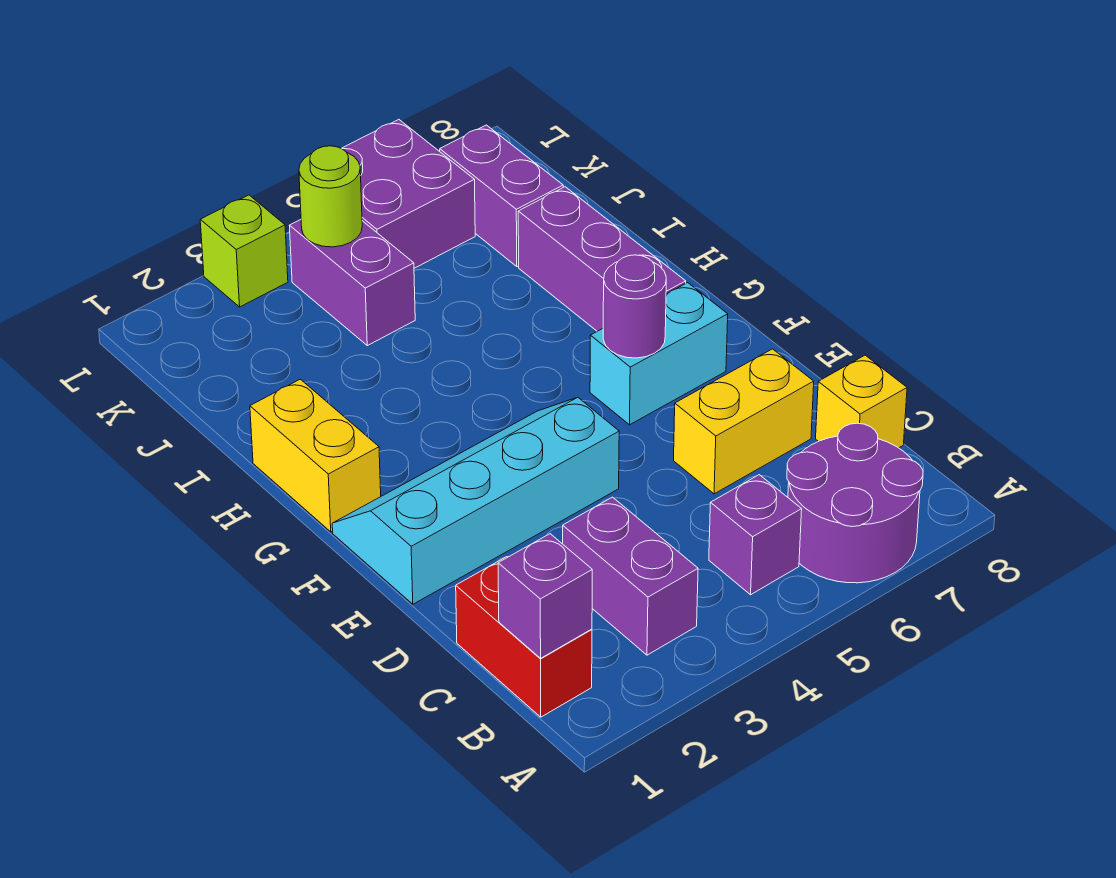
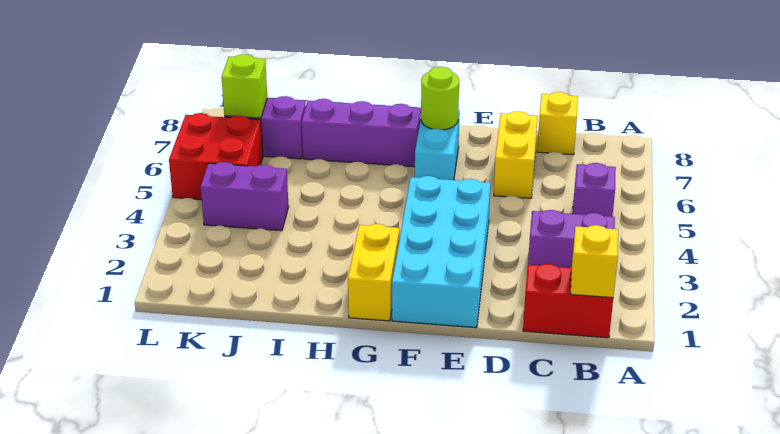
purple round brick A6:B7 level 1 -> none
purple brick B1 level 2 -> yellow brick B1 level 2
cyan slope E1:F4 level 1 top E -> cyan brick E1:F4 level 1
purple round brick F6 level 2 -> none
yellow brick G1:H1 level 1 -> yellow brick G1:G2 level 1
lime round brick K4 level 2 -> lime round brick F7 level 2
purple brick K5:L6 level 1 -> red brick K5:L6 level 1
lime brick L3 level 1 -> lime brick K7 level 2

